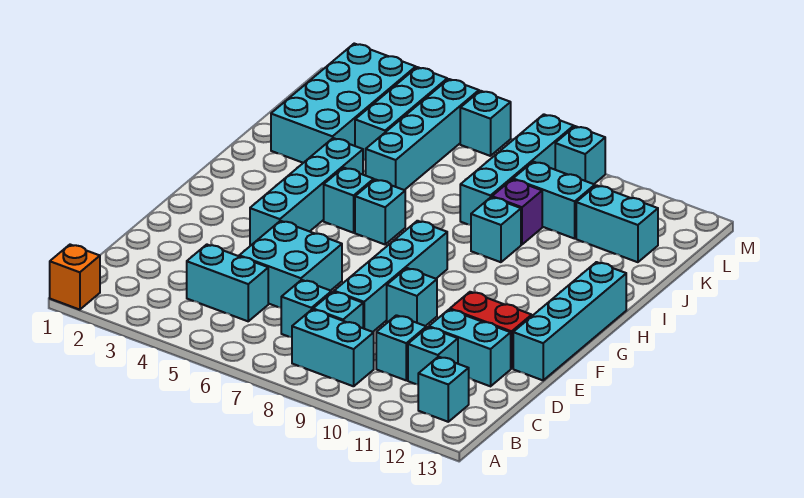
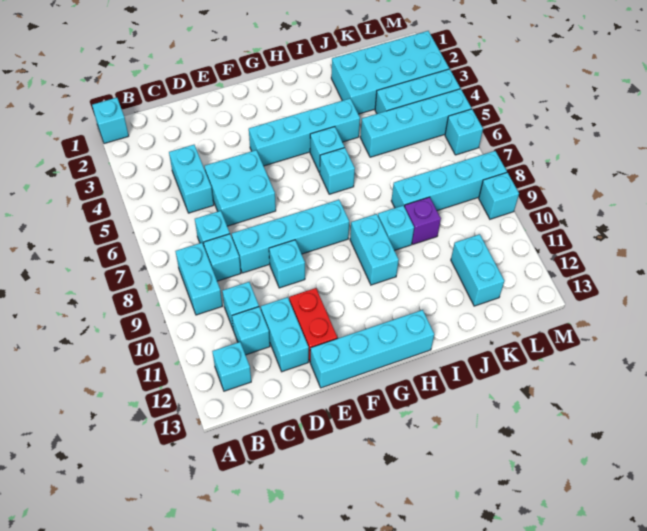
orange brick A1 level 1 -> cyan brick A1 level 1
cyan brick K9:K10 level 1 -> cyan brick H9:H10 level 1

